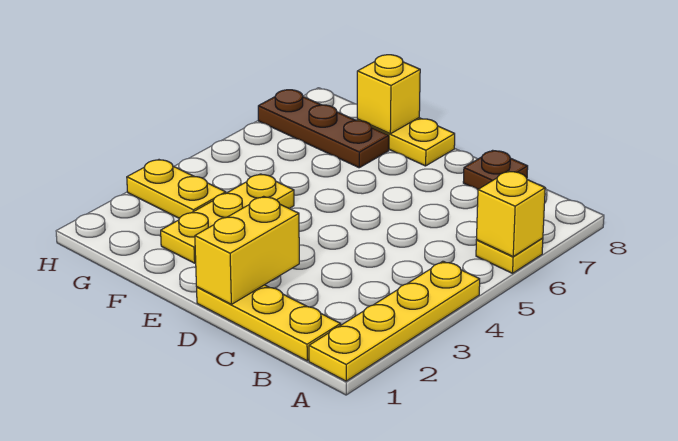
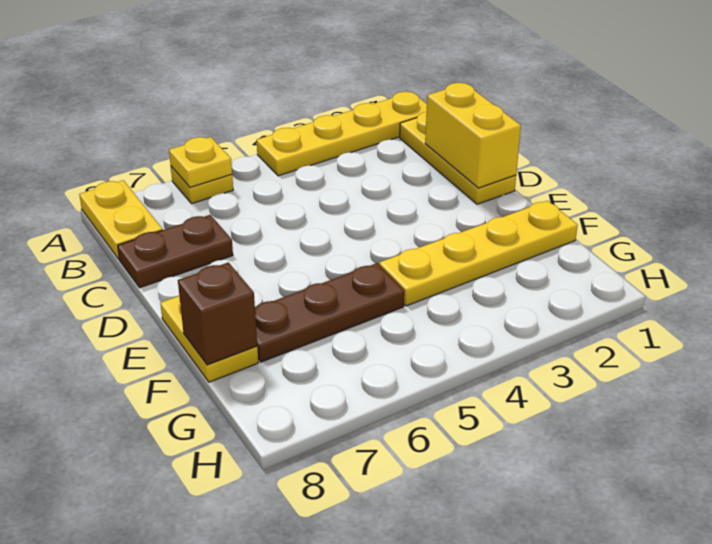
yellow brick A6 level 2 -> yellow plate A6 level 2
brown plate C8 level 1 -> brown plate C7:C8 level 1
yellow brick D1:D2 level 2 -> yellow brick C1:D1 level 2
yellow plate F2:F4 level 1 -> yellow plate F1:F4 level 1
brown plate F7:H7 level 1 -> brown plate F5:F7 level 1
yellow brick F8 level 2 -> brown brick F8 level 2
yellow plate G3:H3 level 1 -> yellow plate A8:B8 level 1

